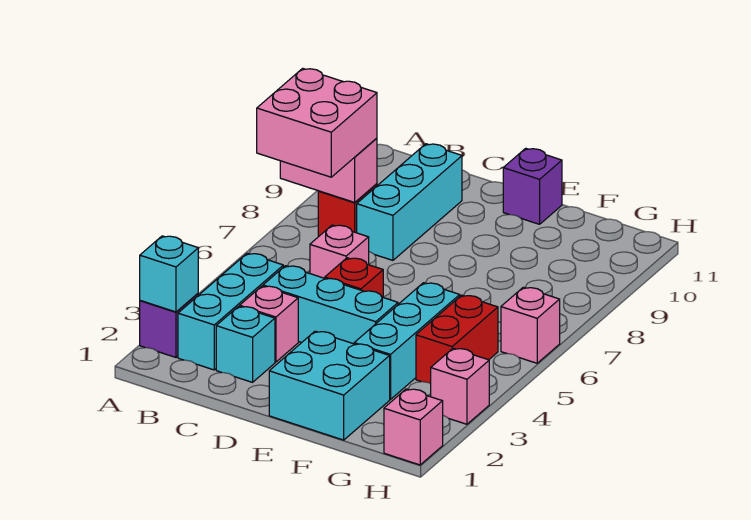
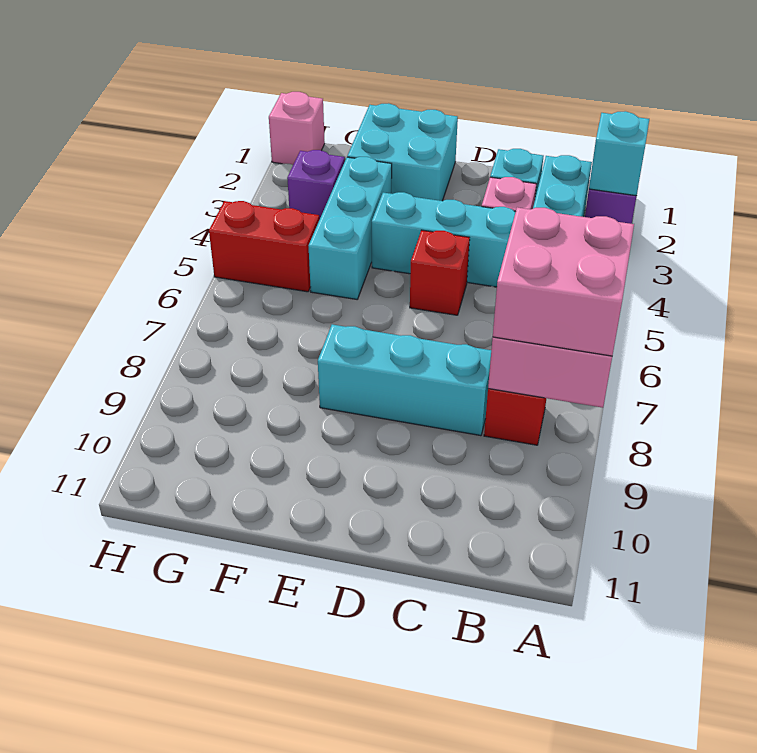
pink brick C6 level 1 -> none
cyan brick C8:C10 level 1 -> cyan brick C8:E8 level 1
purple brick E11 level 1 -> purple brick G3 level 1
red brick G4:G5 level 1 -> red brick G5:H5 level 1
pink brick H3 level 1 -> none
pink brick H6 level 1 -> none

